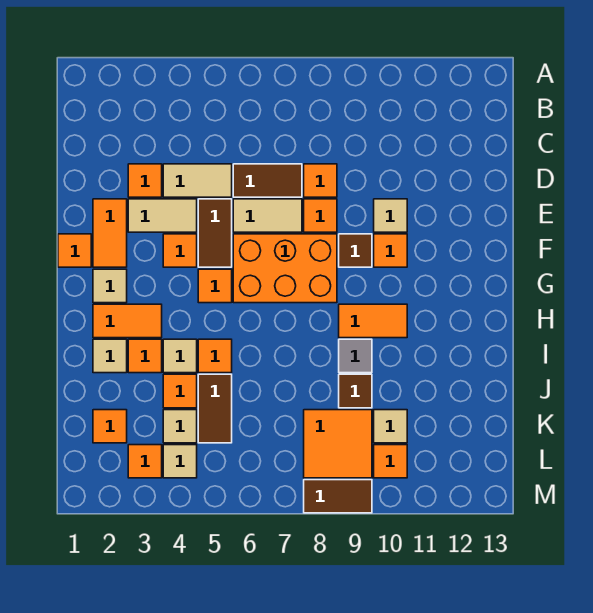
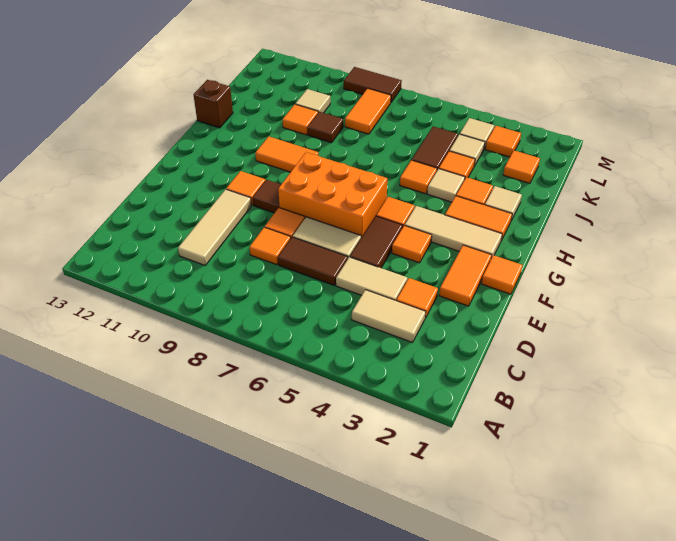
tan tile E3:E4 level 1 -> tan tile C3:C4 level 1
tan tile E10 level 1 -> tan tile C10:E10 level 1
tan tile G2 level 1 -> tan tile G2:G4 level 1
grey tile I9 level 1 -> none
none -> brown brick I13 level 1
orange tile K8:L9 level 1 -> orange tile K8:L8 level 1
orange tile L10 level 1 -> orange tile J10 level 1

